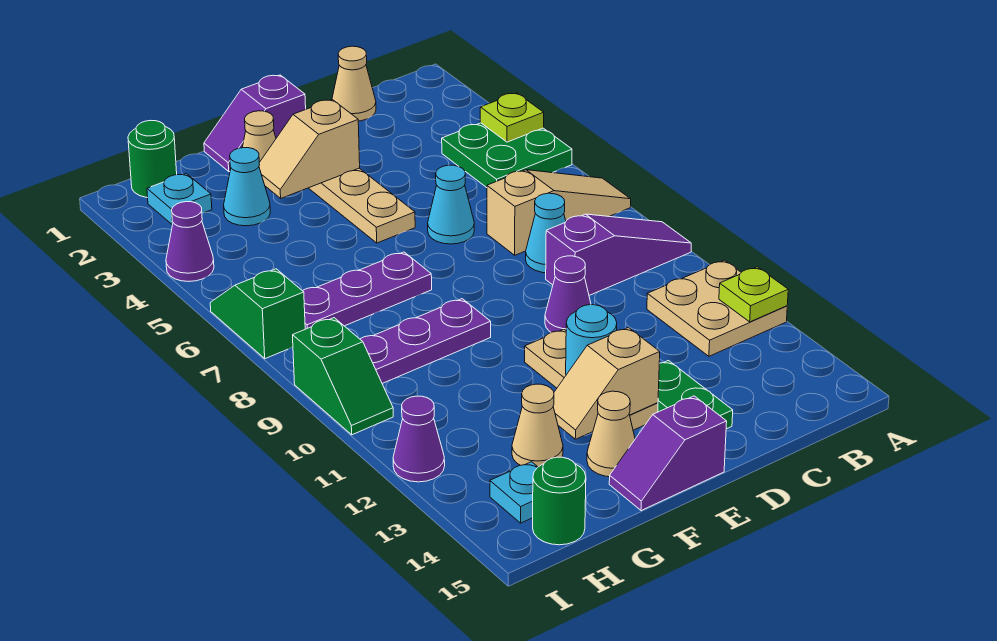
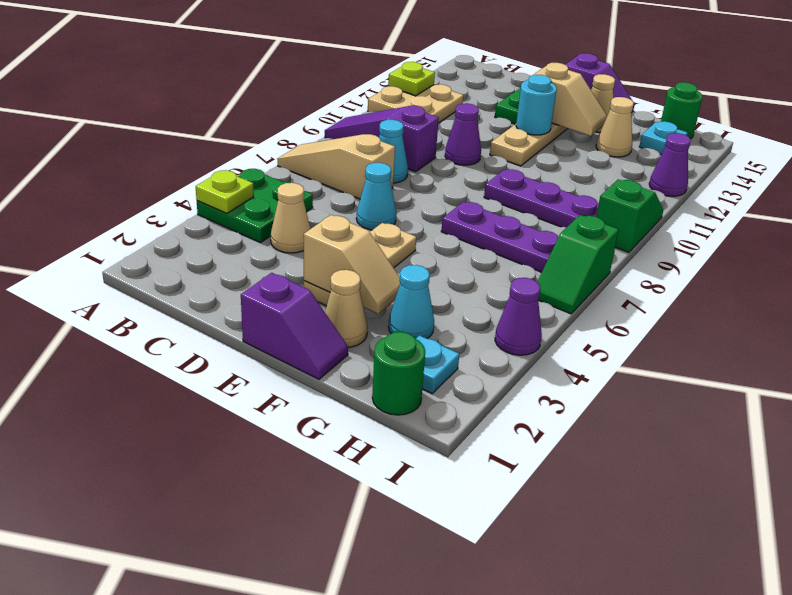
tan cone C1 level 1 -> tan cone C4 level 1

